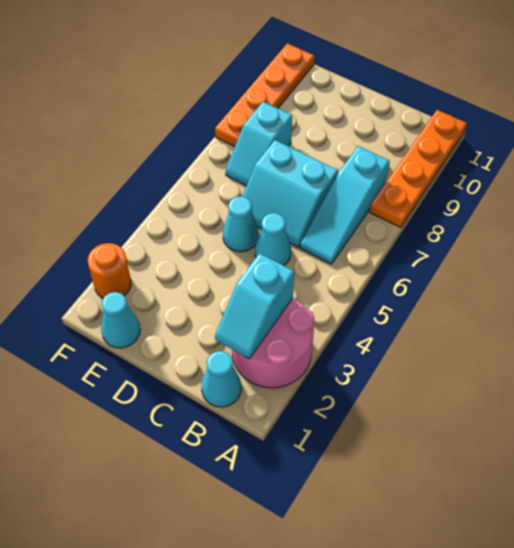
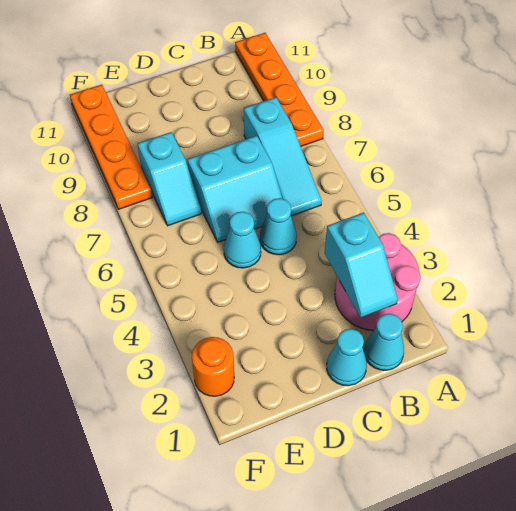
cyan cone E1 level 1 -> cyan cone C1 level 1

